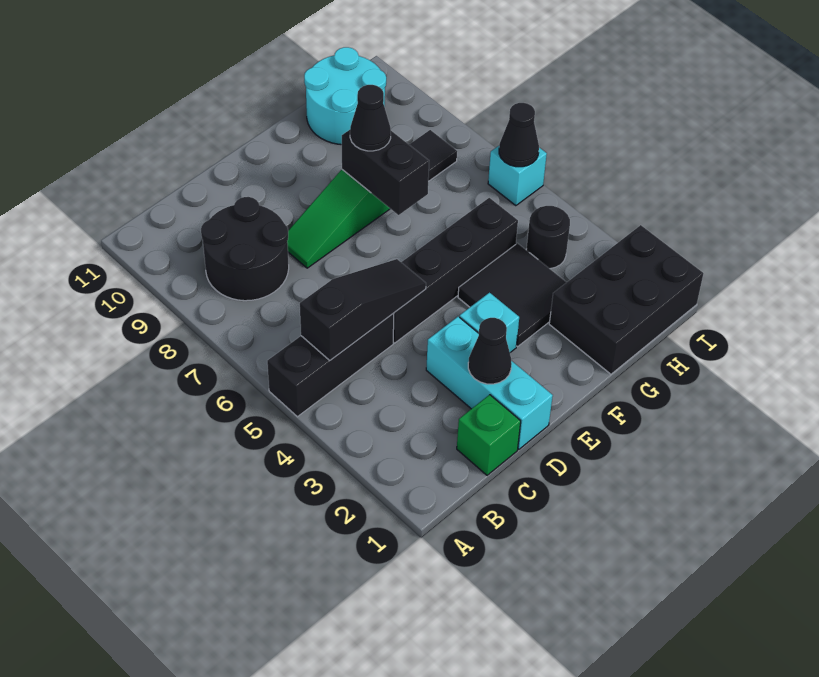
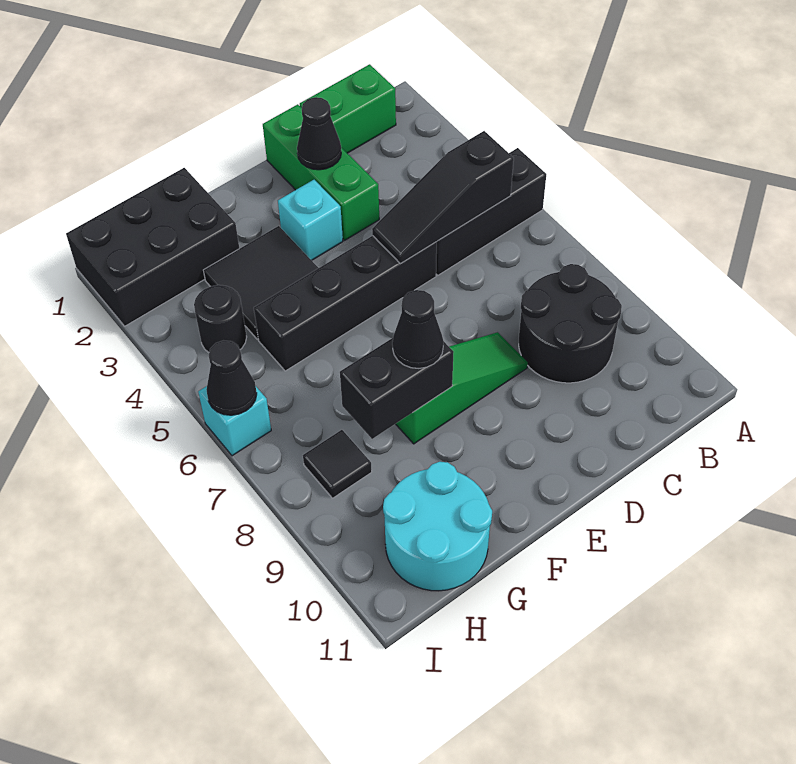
green brick C1 level 1 -> green brick B1:C1 level 1
cyan brick D1:D3 level 1 -> green brick D1:D3 level 1
black brick F7:F8 level 2 -> black brick F8:G8 level 2

